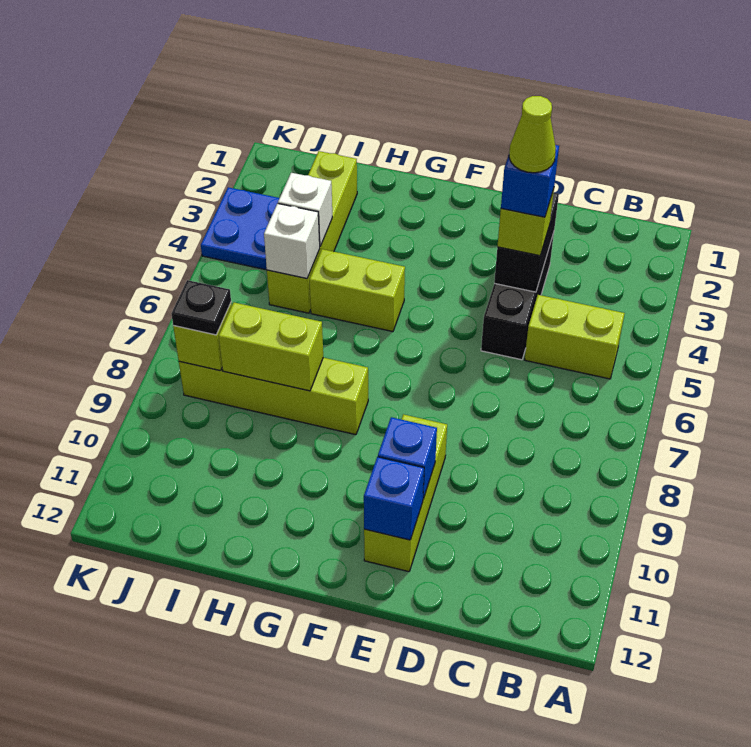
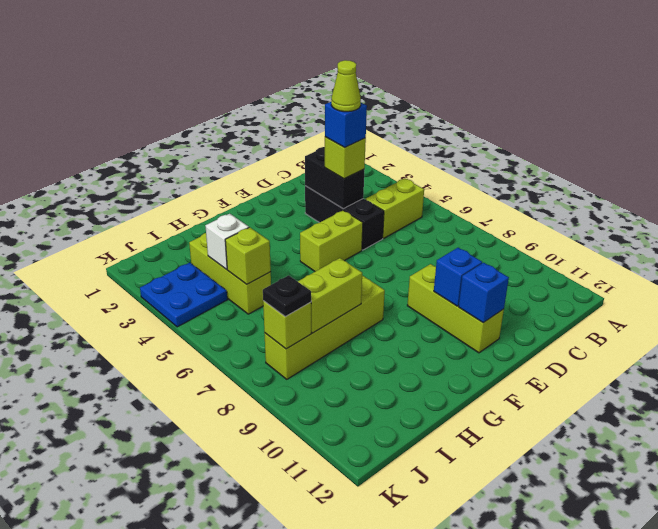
lime brick G5:H5 level 1 -> lime brick E5:F5 level 1
lime brick I2:I5 level 1 -> lime brick I3:I5 level 1
white brick I5 level 2 -> lime brick I5 level 2

